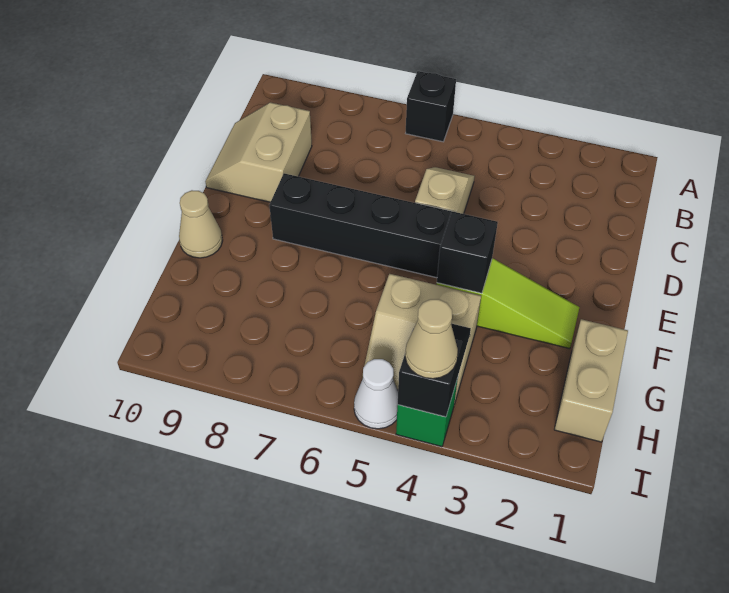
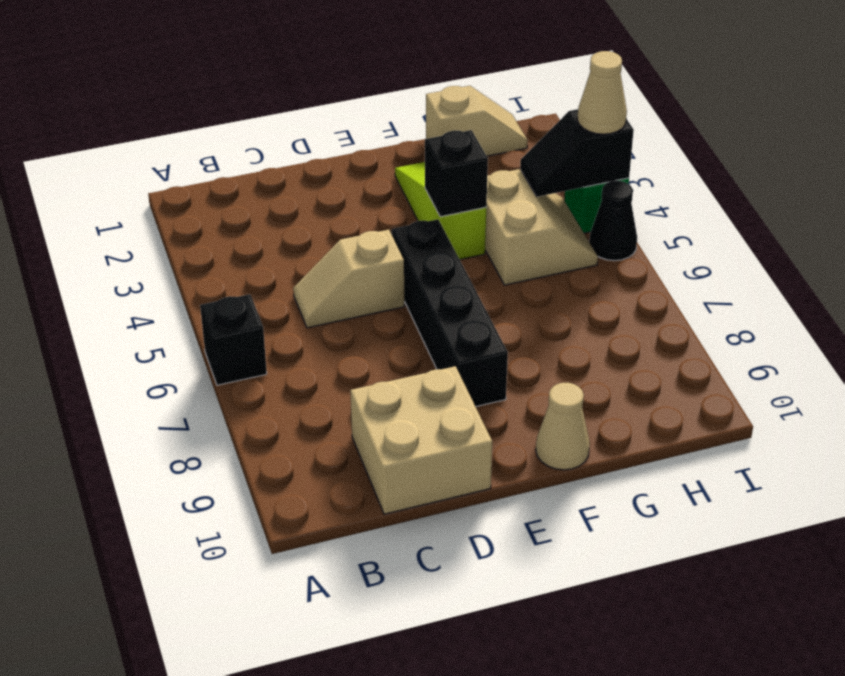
tan slope C9:D10 level 1 top 9 -> tan brick C9:D10 level 1
tan brick G1:H1 level 1 -> tan slope G1:H1 level 1 top G
white cone I5 level 1 -> black cone I5 level 1

